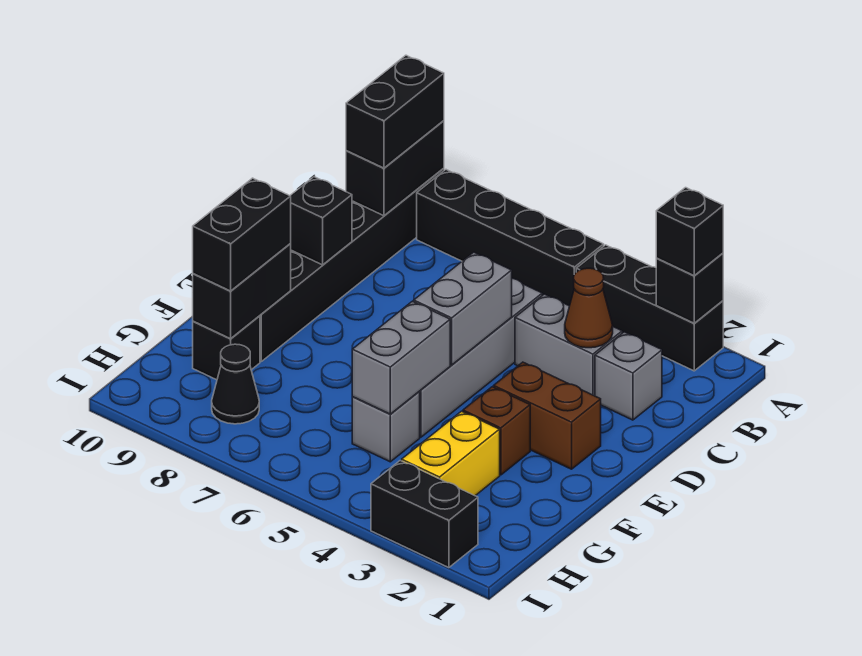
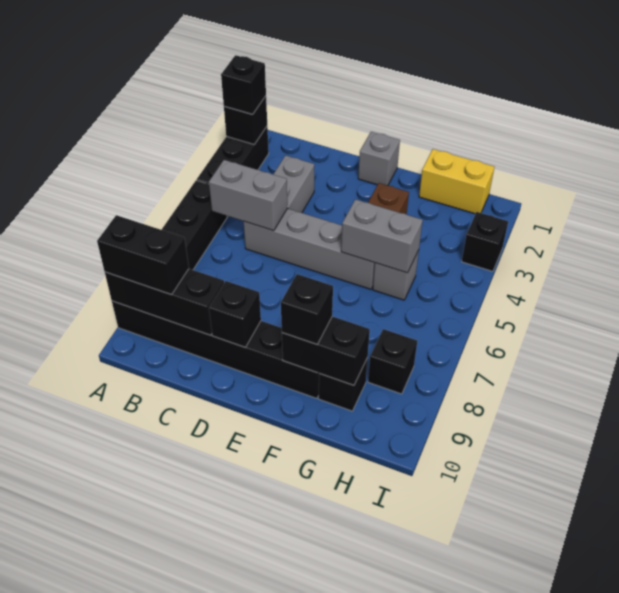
black brick A9:B9 level 2 -> black brick A9:C9 level 2
grey brick C2 level 1 -> grey brick E1 level 1
brown cone C3 level 2 -> none
grey brick D5:E5 level 2 -> grey brick B5:C5 level 2
brown brick E2:E3 level 1 -> none
black brick F9:G9 level 3 -> black brick F9 level 3
yellow brick G3:H3 level 1 -> yellow brick G1:H1 level 1
black cone H8 level 1 -> black brick H8 level 1
black brick I2:I3 level 1 -> black brick I3 level 1

